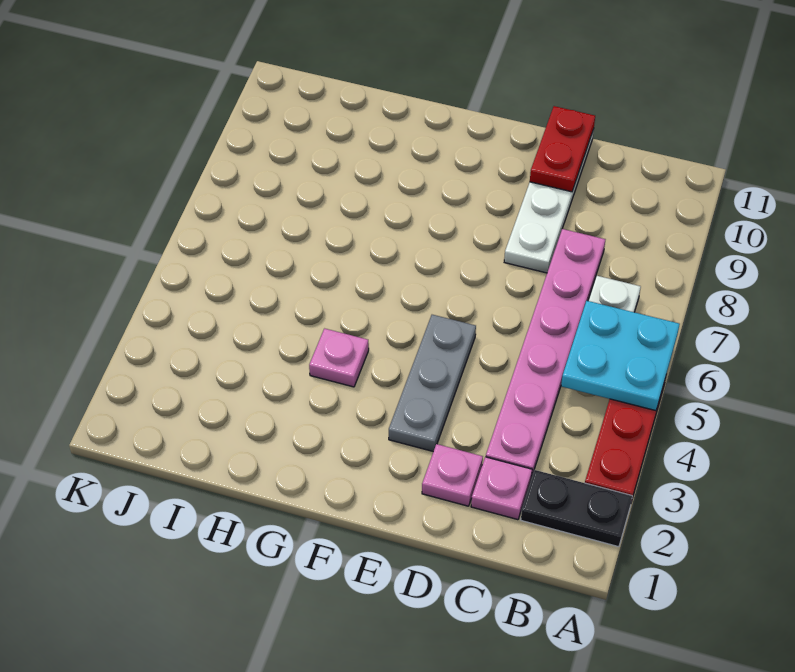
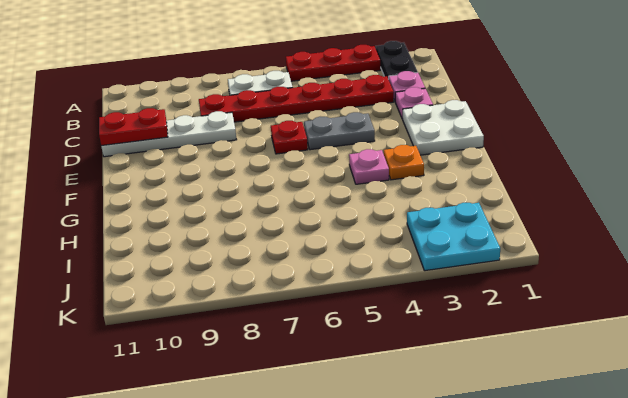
cyan plate A5:B6 level 2 -> cyan plate J2:K3 level 1
pink plate C3:C8 level 1 -> red plate C3:C8 level 1
none -> white plate E1:F2 level 1
grey plate E3:E5 level 1 -> grey plate E4:E5 level 1
none -> red plate E6 level 1
none -> orange plate G3 level 1

